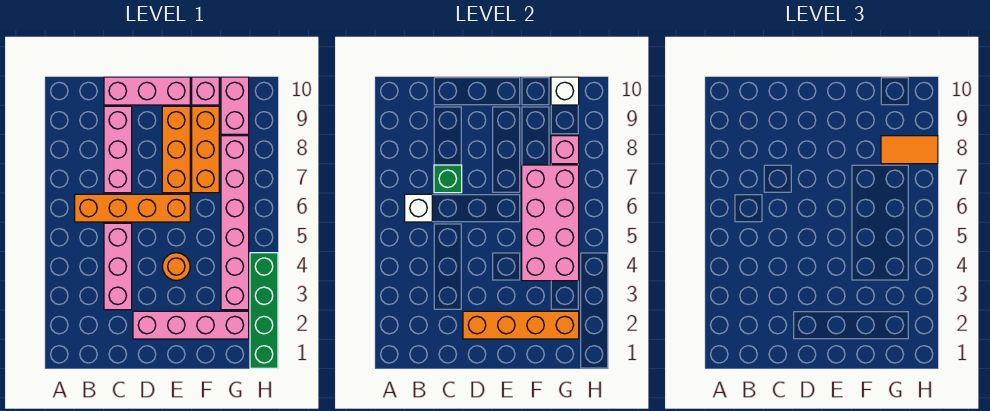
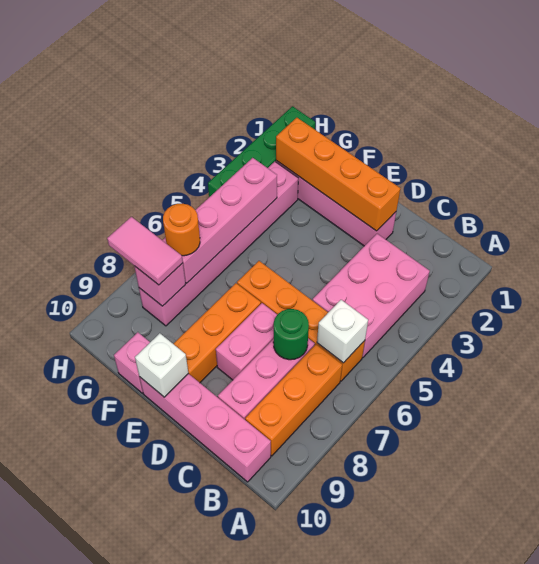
pink brick C3:C5 level 1 -> pink brick B3:C5 level 1
green brick C7 level 2 -> green round brick C7 level 2
pink brick C10:E10 level 1 -> pink brick B10:E10 level 1
orange round brick E4 level 1 -> orange round brick G7 level 3
pink brick F4:G7 level 2 -> pink brick G4:G7 level 2
orange brick F7:F9 level 1 -> orange brick B7:B9 level 1
orange tile G8:H8 level 3 -> pink tile G8:H8 level 3
pink brick G9:G10 level 1 -> pink brick D7:D8 level 1
white brick G10 level 2 -> white brick E10 level 2

